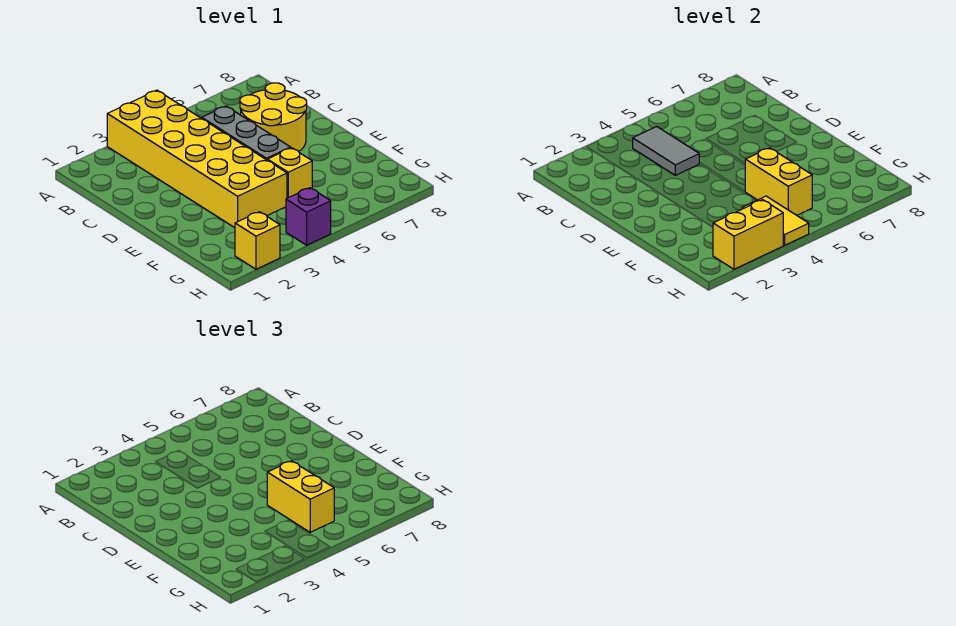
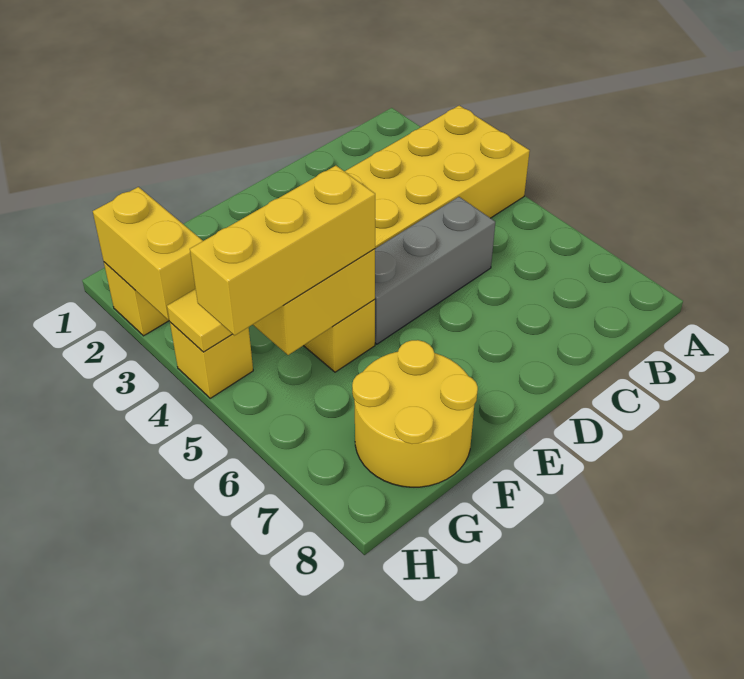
grey tile B4:C4 level 2 -> none
yellow round brick C6:D7 level 1 -> yellow round brick F7:G8 level 1
yellow brick F5:G5 level 3 -> yellow brick F5:H5 level 3
purple brick H4 level 1 -> yellow brick H4 level 1

